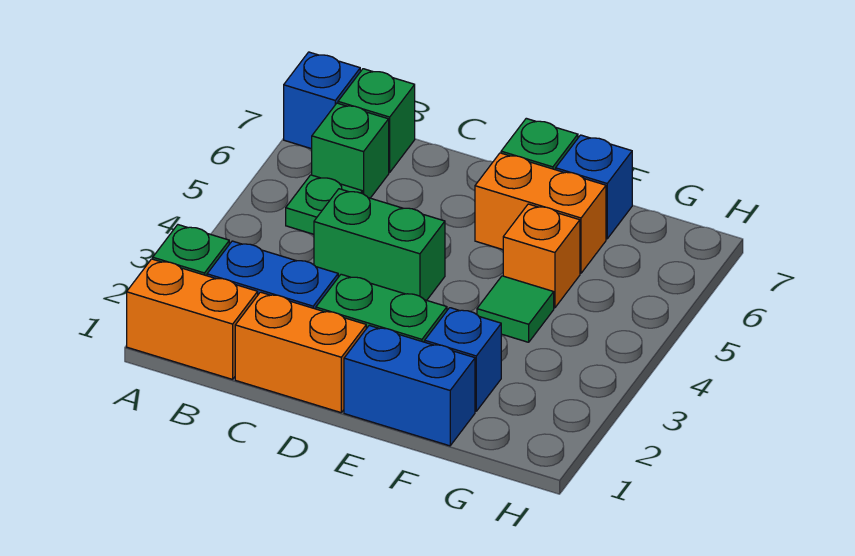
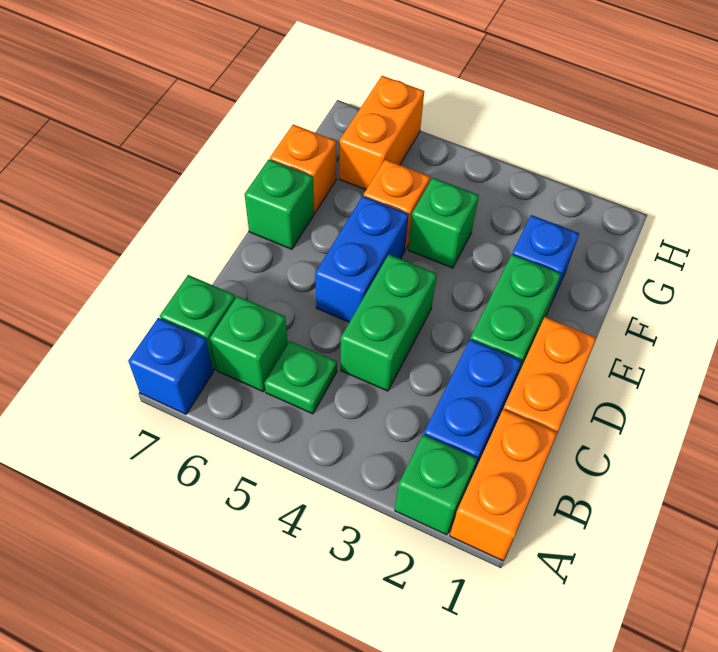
blue brick E1:F1 level 1 -> blue brick D5:E5 level 1
orange brick E6:F6 level 1 -> orange brick G6:H6 level 1
green tile F4 level 1 -> green brick F4 level 1
blue brick F7 level 1 -> orange brick F7 level 1

